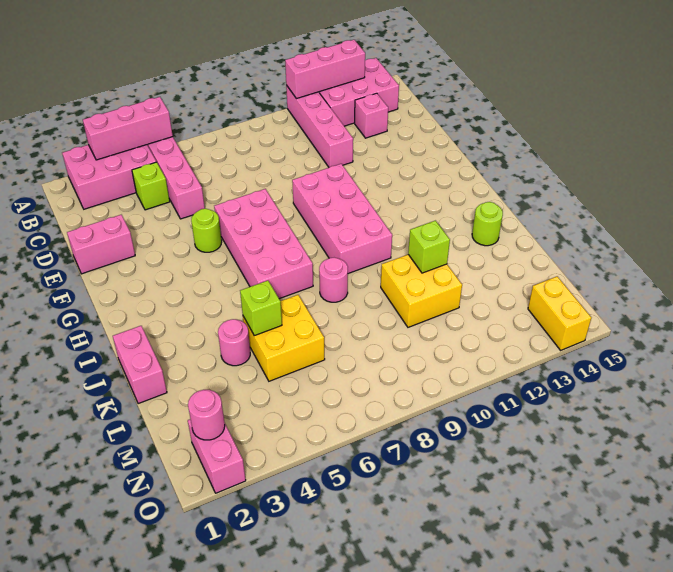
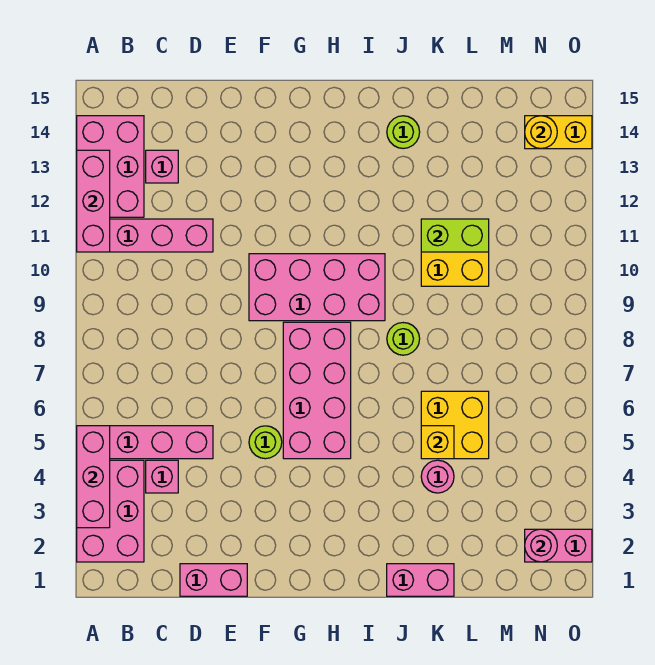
lime brick C4 level 1 -> pink brick C4 level 1
pink brick E1:E2 level 1 -> pink brick D1:E1 level 1
pink brick F6:I7 level 1 -> pink brick G5:H8 level 1
pink round brick J8 level 1 -> lime round brick J8 level 1
lime brick K5 level 2 -> yellow brick K5 level 2
lime brick K11 level 2 -> lime brick K11:L11 level 2
none -> yellow round brick N14 level 2

